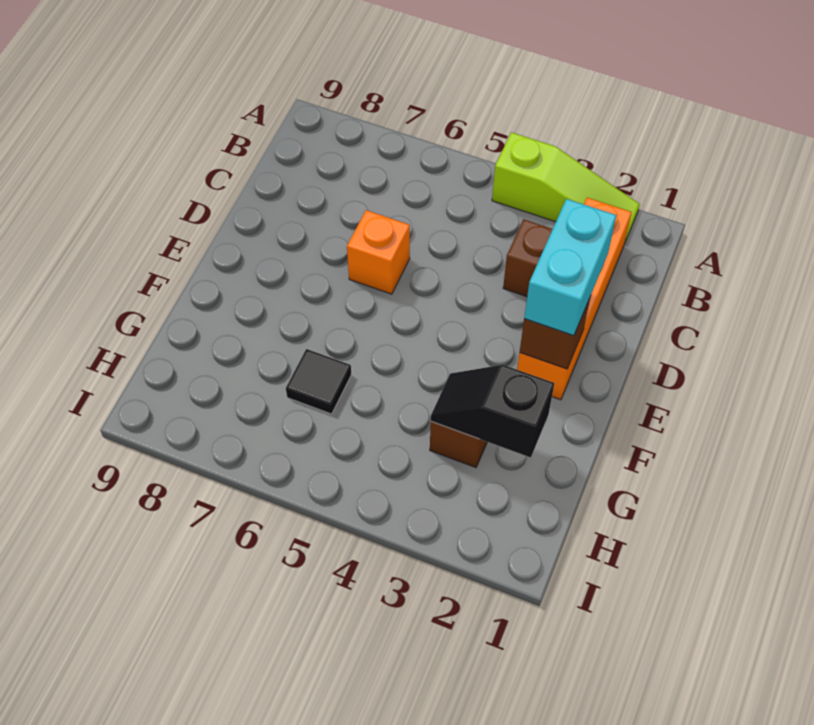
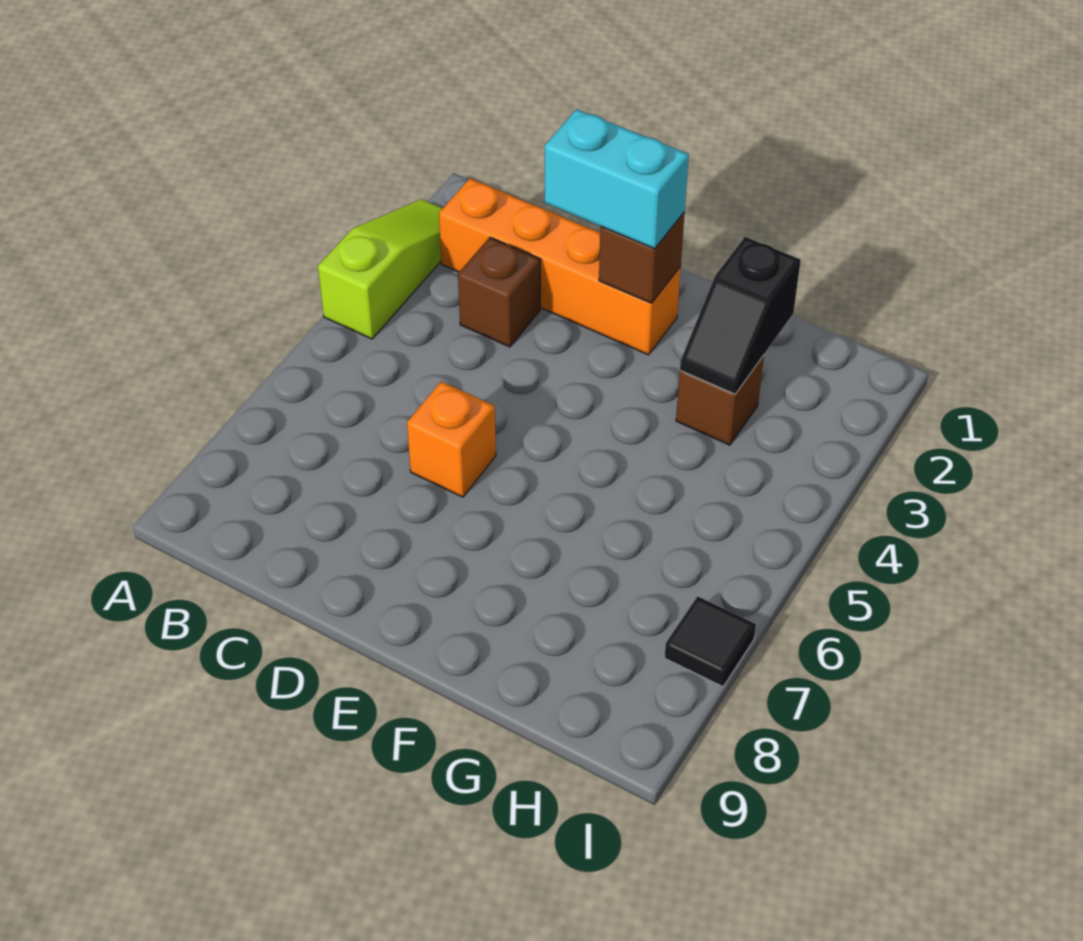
black tile G6 level 1 -> black tile I7 level 1

